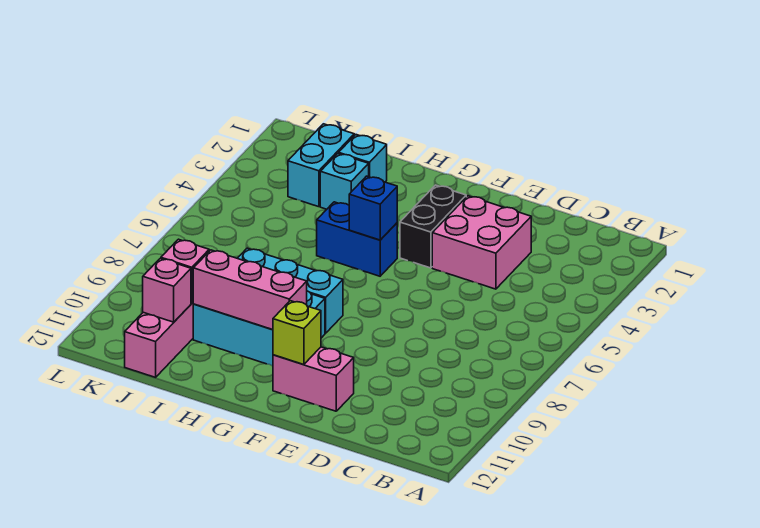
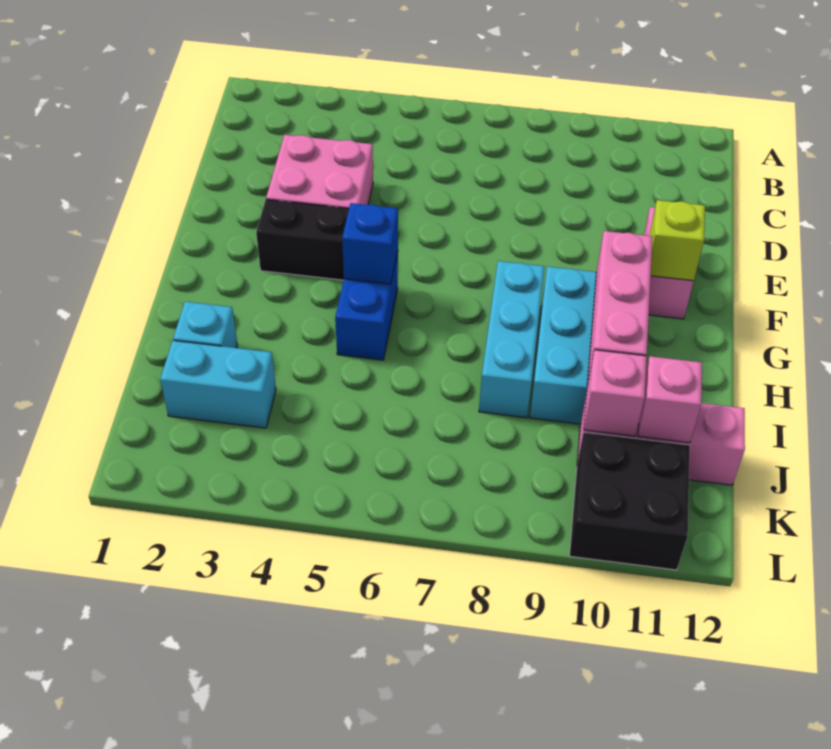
cyan brick I3 level 1 -> none
none -> black brick K10:L11 level 1

